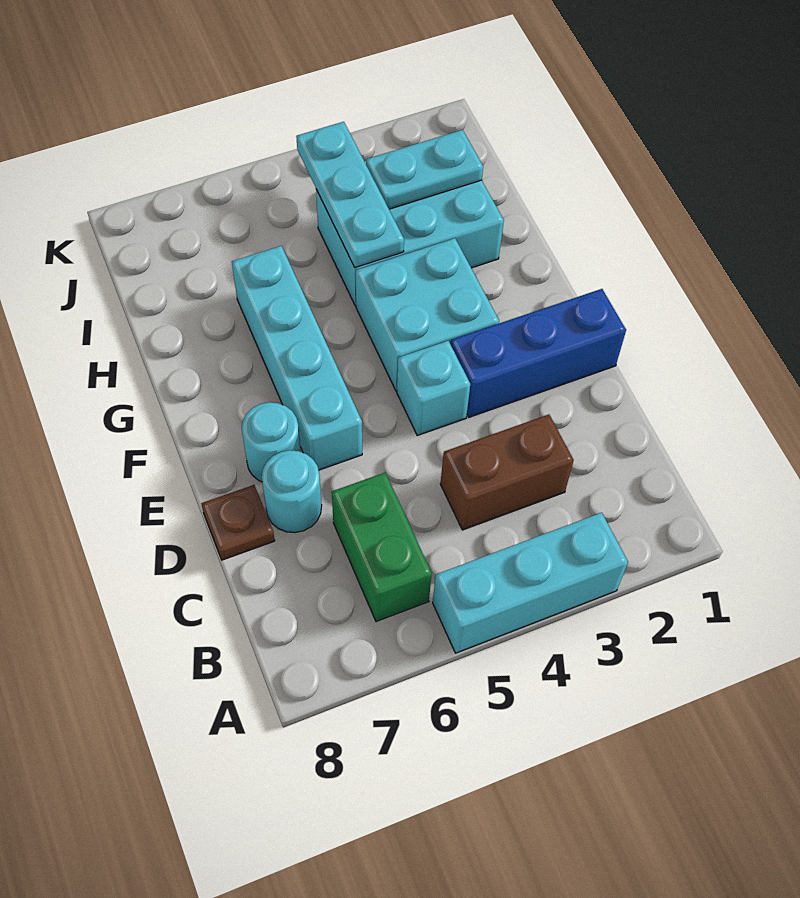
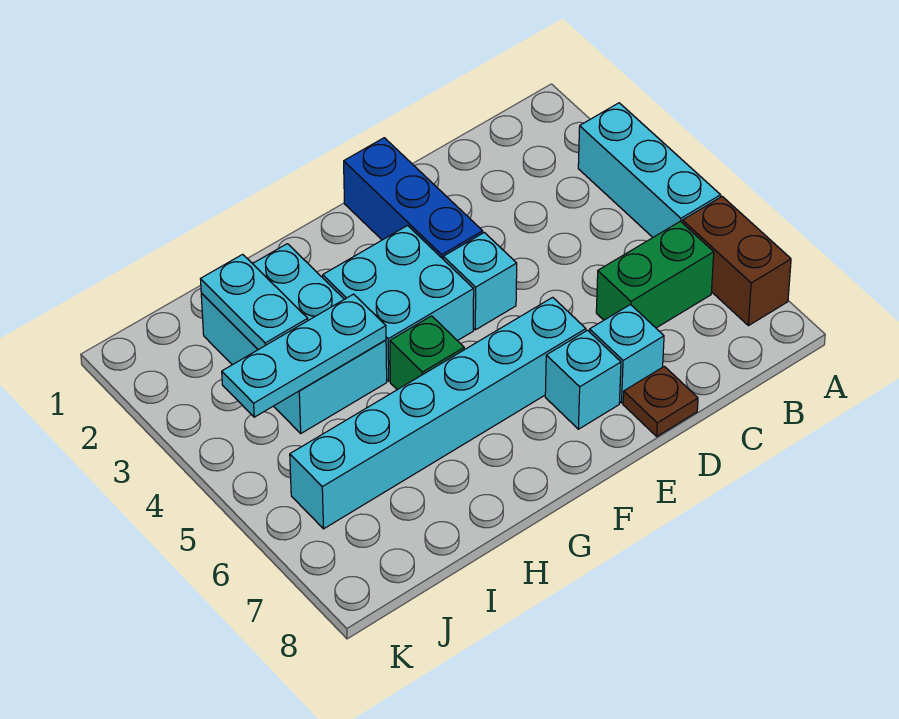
brown brick C3:C4 level 1 -> brown brick A6:A7 level 1
cyan round brick D7 level 1 -> cyan brick D7 level 1
cyan brick E6:H6 level 1 -> cyan brick E6:J6 level 1
cyan round brick E7 level 1 -> cyan brick E7 level 1
none -> green brick G5 level 1

